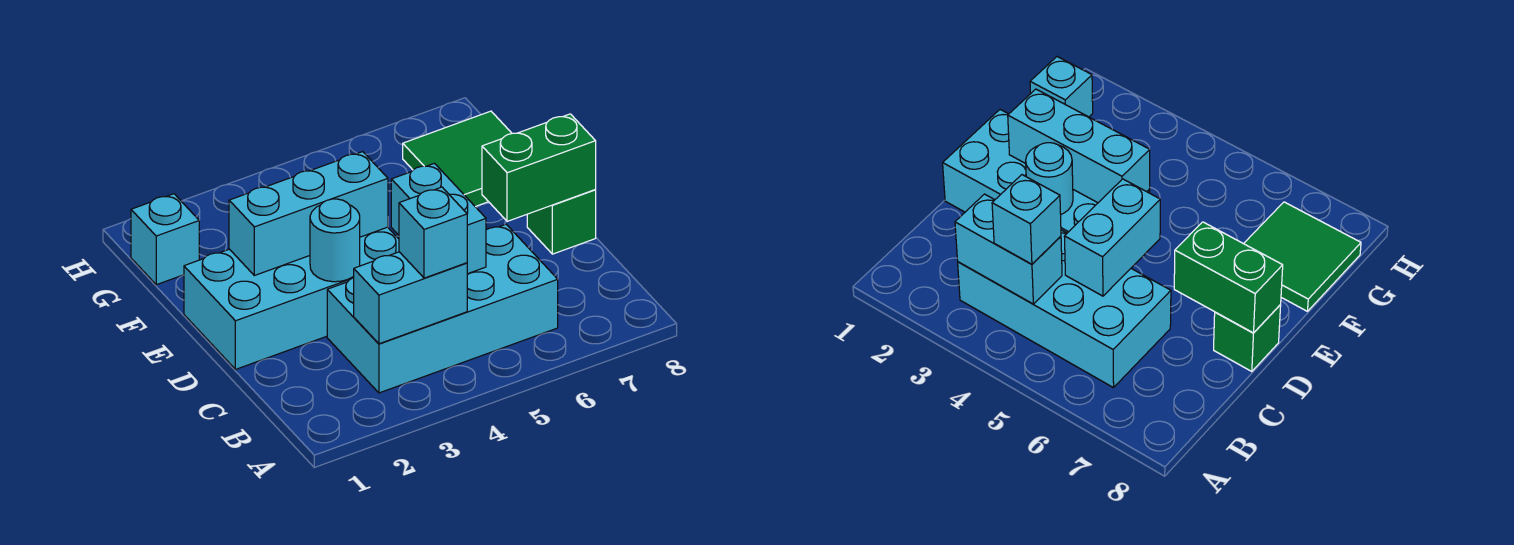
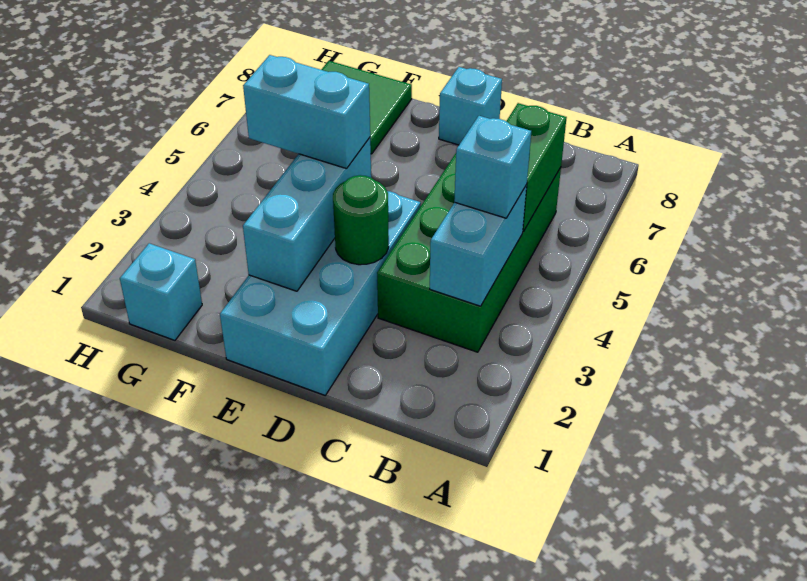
cyan brick B3:C6 level 1 -> green brick B3:C6 level 1
cyan brick C5:D5 level 2 -> cyan brick E4:F4 level 3
cyan round brick D3 level 2 -> green round brick D3 level 2
green brick D7:D8 level 2 -> green brick B5:B6 level 2
green brick D8 level 1 -> cyan brick D8 level 1

